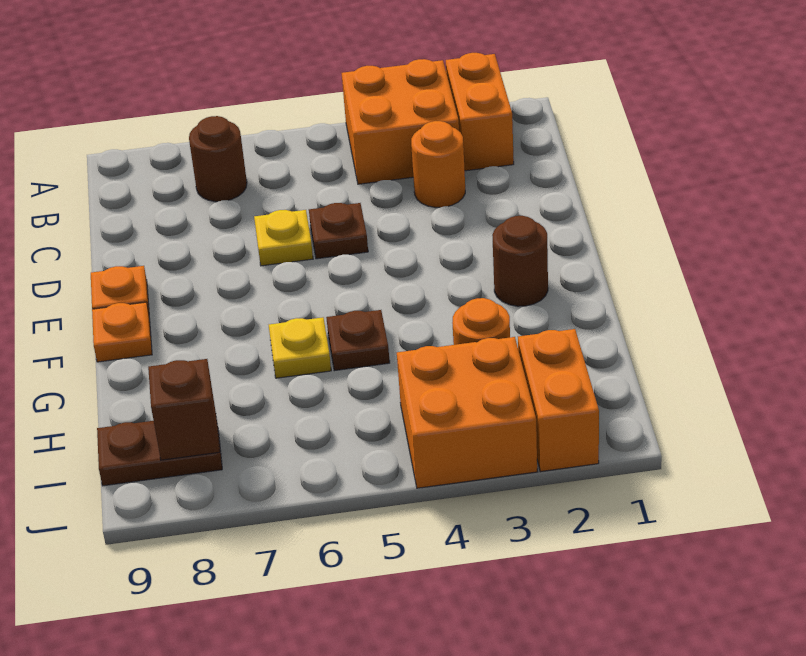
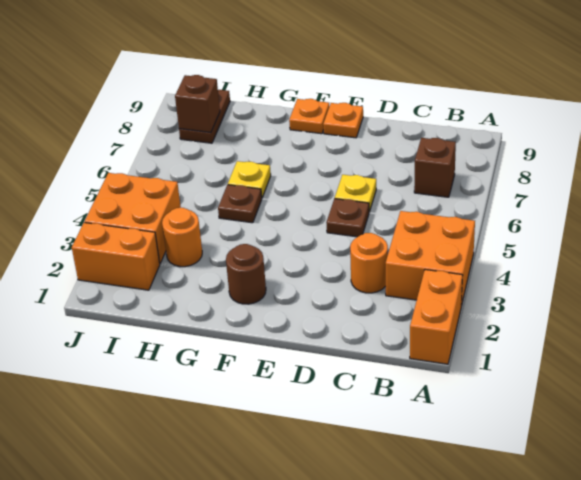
orange brick A2:B2 level 1 -> orange brick A1:A2 level 1
brown round brick B7 level 1 -> brown brick B7 level 1

